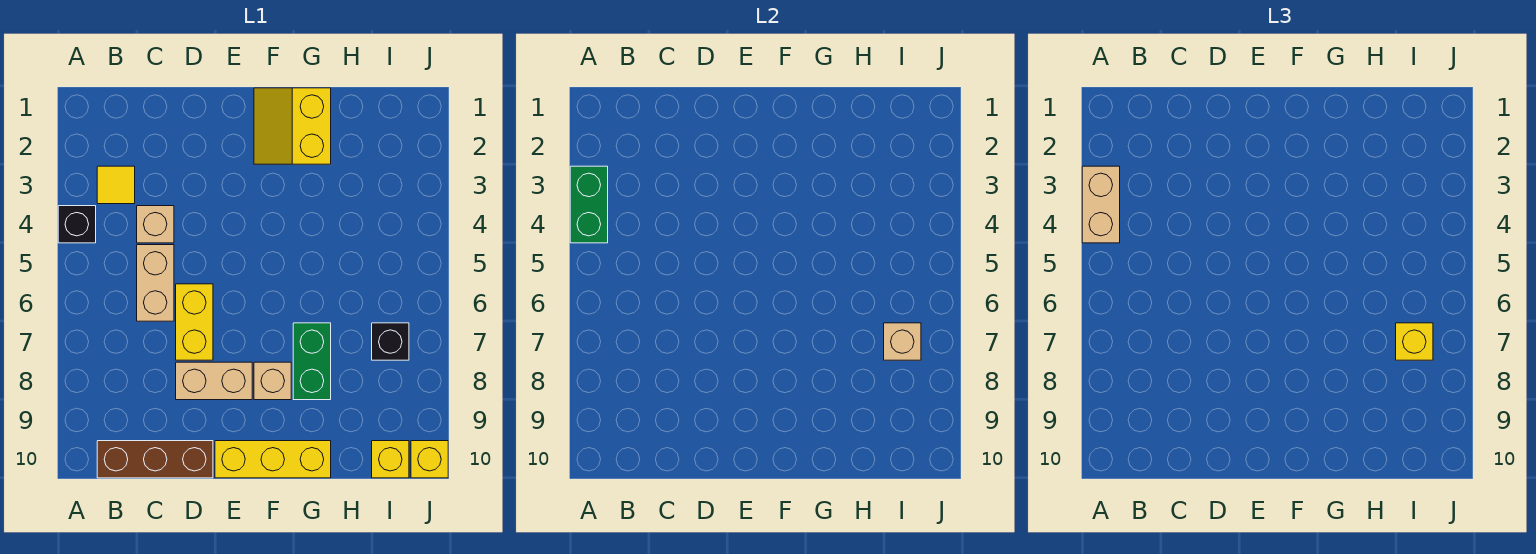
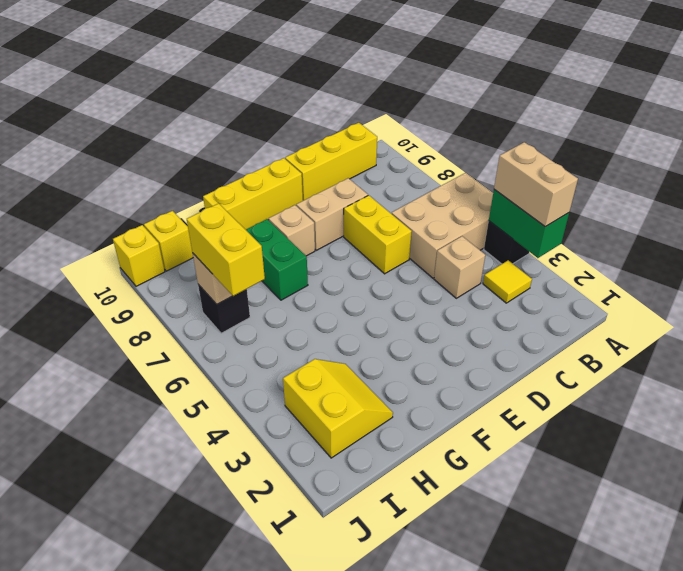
brown brick B10:D10 level 1 -> yellow brick B10:D10 level 1
tan brick C5:C6 level 1 -> tan brick A5:C6 level 1
yellow slope F1:G2 level 1 top G -> yellow slope H2:I3 level 1 top I
yellow brick I7 level 3 -> yellow brick I6:I7 level 3

